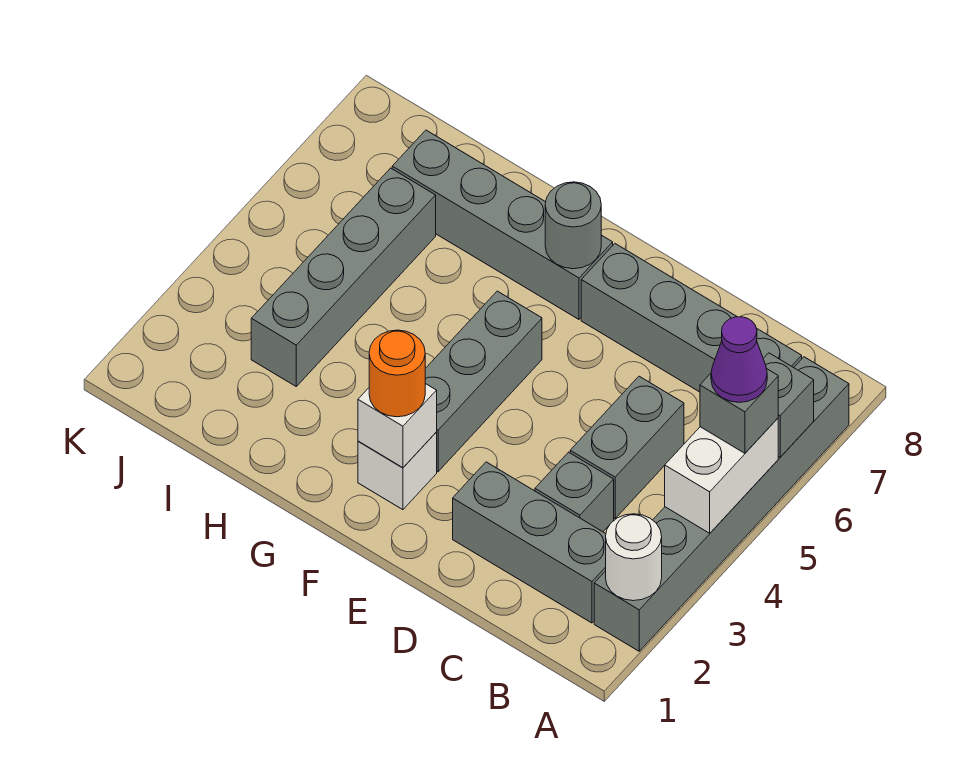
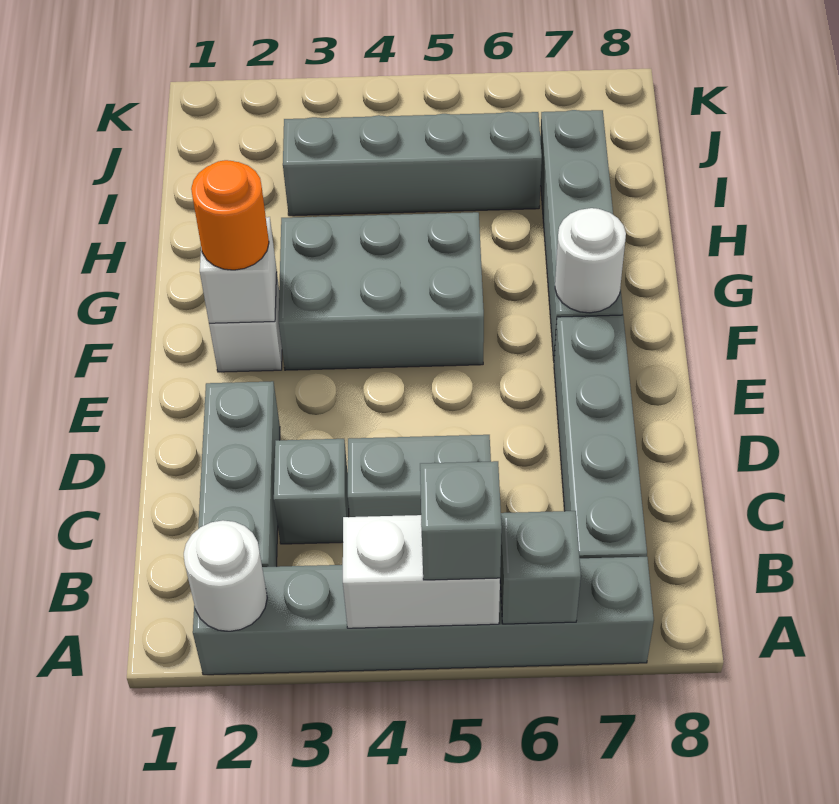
purple cone A5 level 4 -> none
grey brick F3:F5 level 1 -> grey brick F3:G5 level 1
grey round brick F7 level 2 -> white round brick F7 level 2

